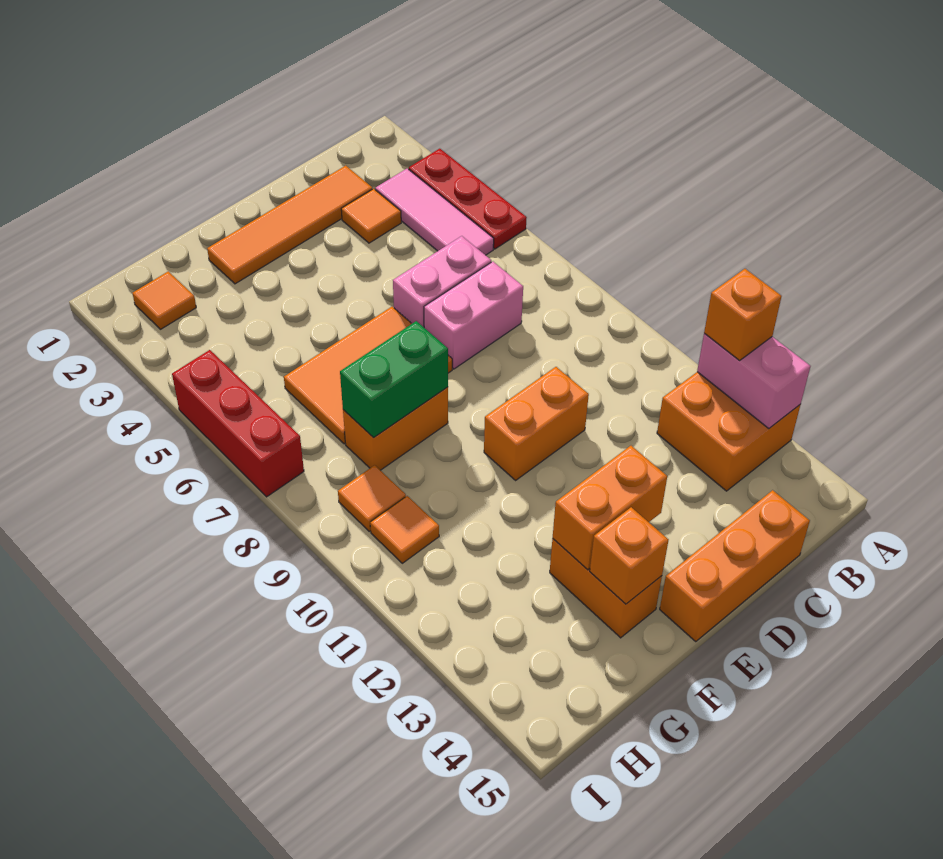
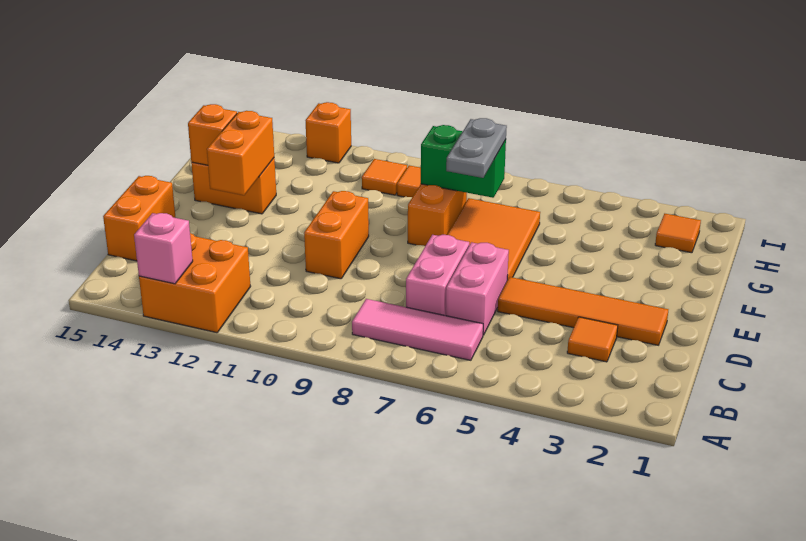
red plate A3:A5 level 1 -> none
pink brick A12:A13 level 2 -> pink brick A13 level 2
orange brick A12 level 3 -> orange brick I12 level 1
pink tile B3:B5 level 1 -> pink tile B6:B8 level 1
orange tile C2:F2 level 1 -> orange tile D2:D5 level 1
orange brick C15:E15 level 1 -> orange brick C15:D15 level 1
none -> grey plate F7:G7 level 3
green brick F8:G8 level 2 -> green brick G7:G8 level 2
red brick I5:I7 level 1 -> none

